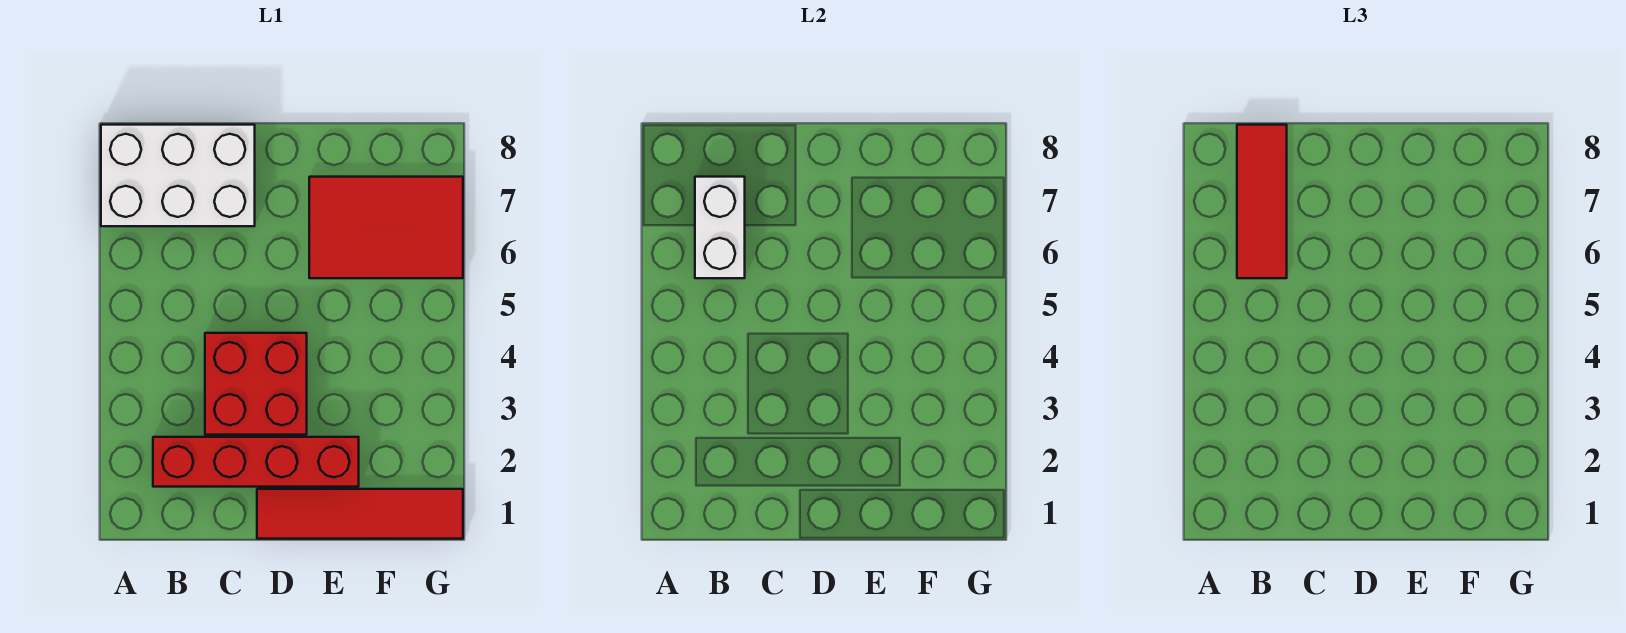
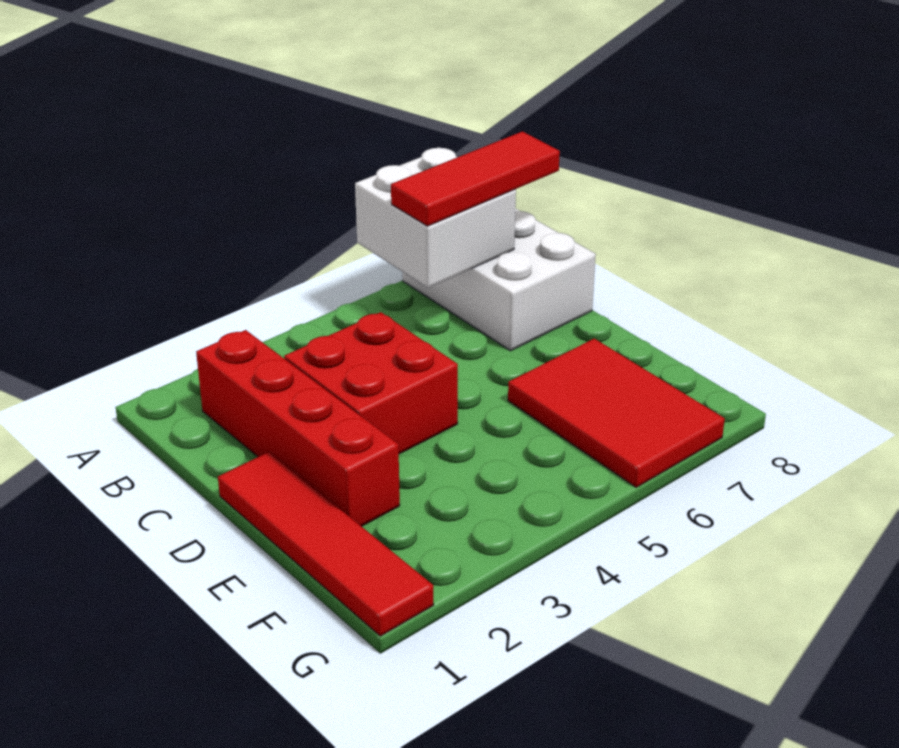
white brick B6:B7 level 2 -> white brick A6:B7 level 2

